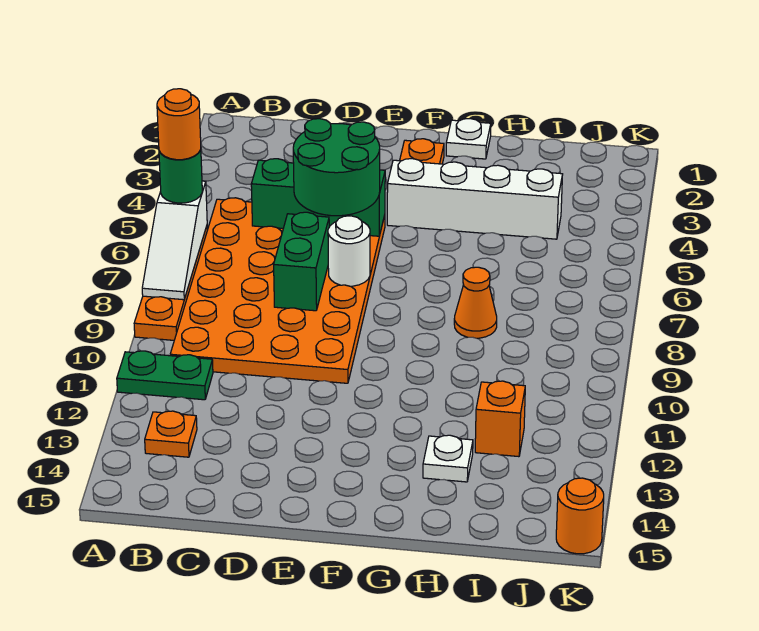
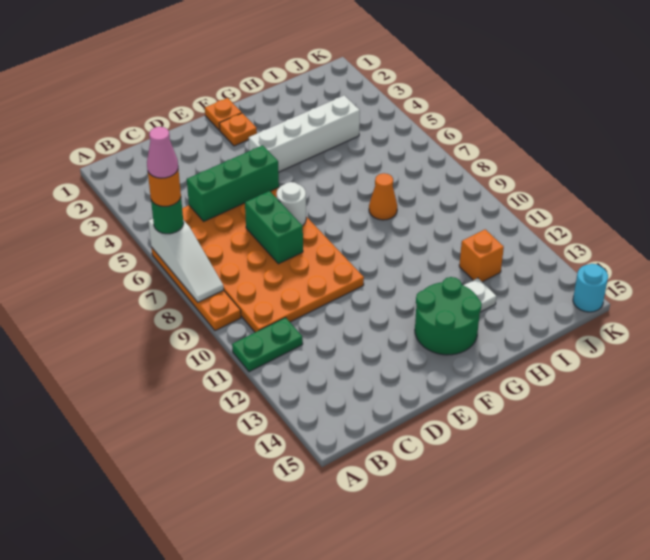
none -> pink cone A6 level 5
orange plate B13 level 1 -> orange plate F1 level 1
green round brick D5:E6 level 3 -> green round brick F13:G14 level 1
white plate G1 level 1 -> none
orange round brick K15 level 1 -> cyan round brick K15 level 1

